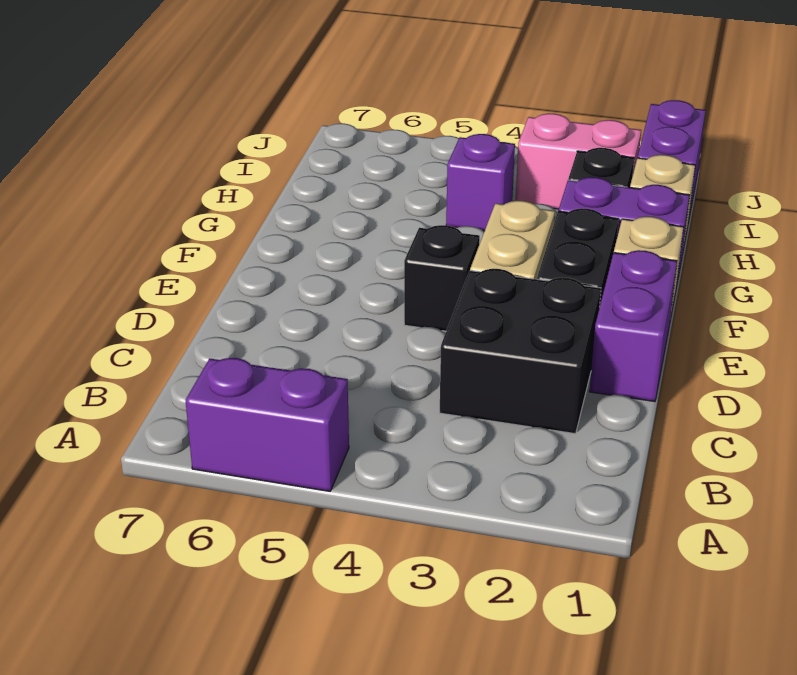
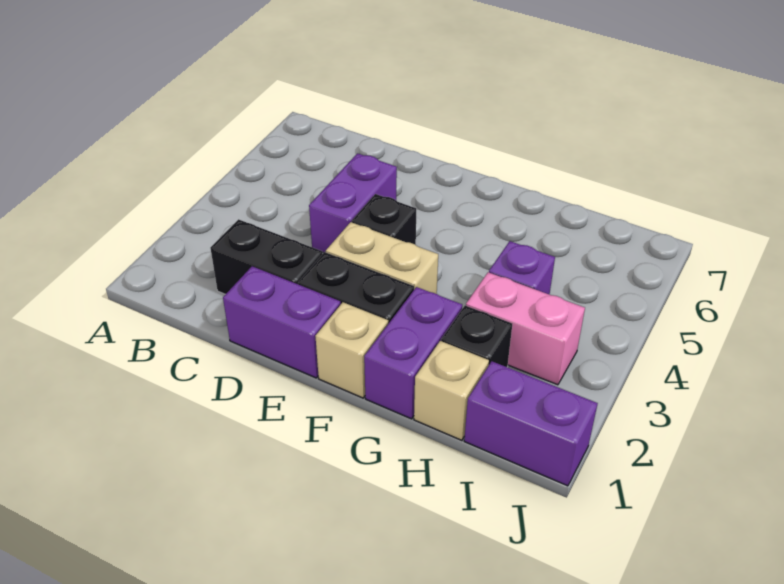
purple brick A5:A6 level 1 -> purple brick D4:D5 level 1
black brick C2:D3 level 1 -> black brick C2:D2 level 1
pink brick I2:I3 level 1 -> pink brick H3:I3 level 1

